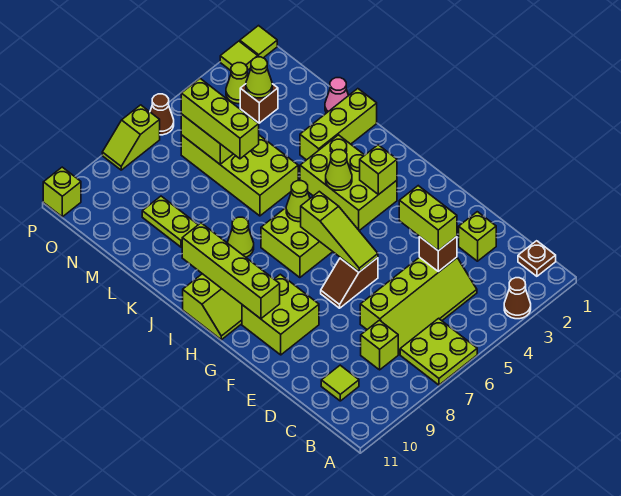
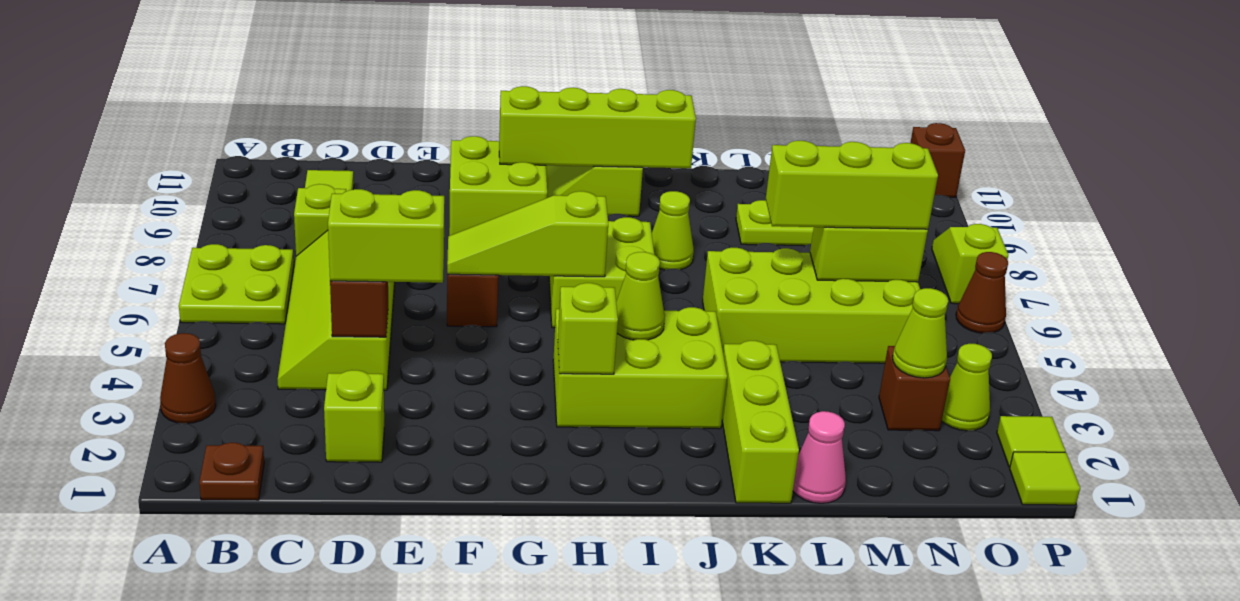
lime cone I6 level 2 -> none
lime brick P11 level 1 -> brown brick P11 level 1

